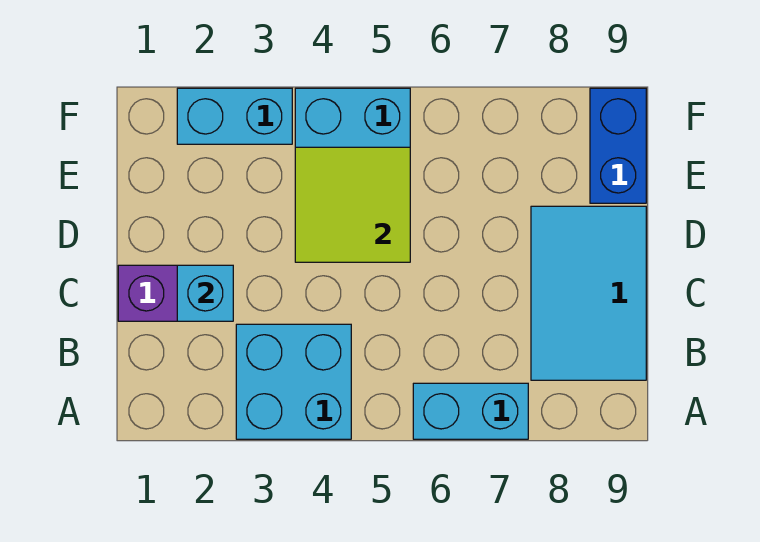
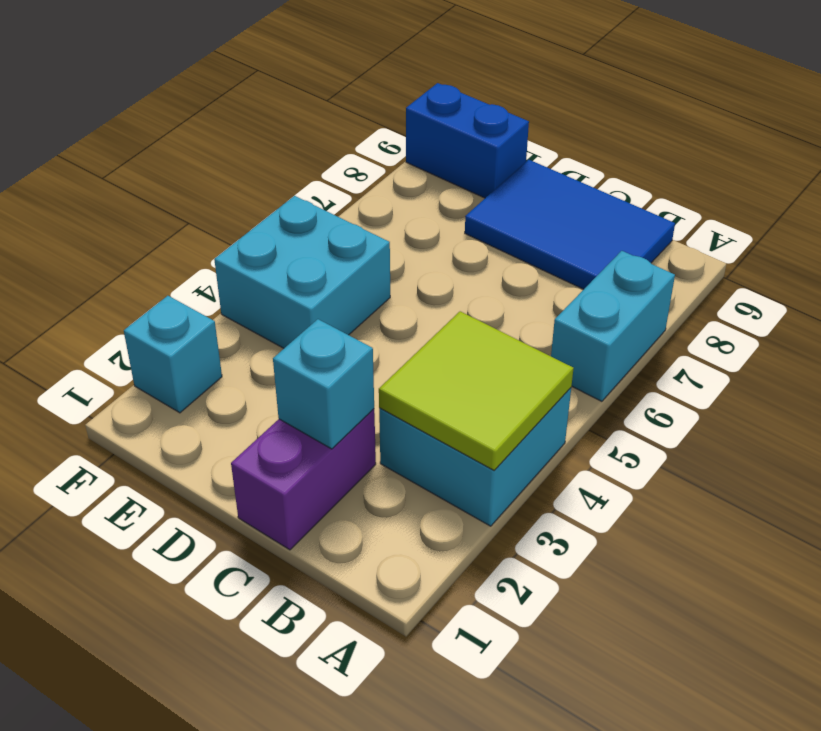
cyan tile B8:D9 level 1 -> blue tile B8:D9 level 1
lime tile D4:E5 level 2 -> lime tile A3:B4 level 2
cyan brick F2:F3 level 1 -> cyan brick F2 level 1

